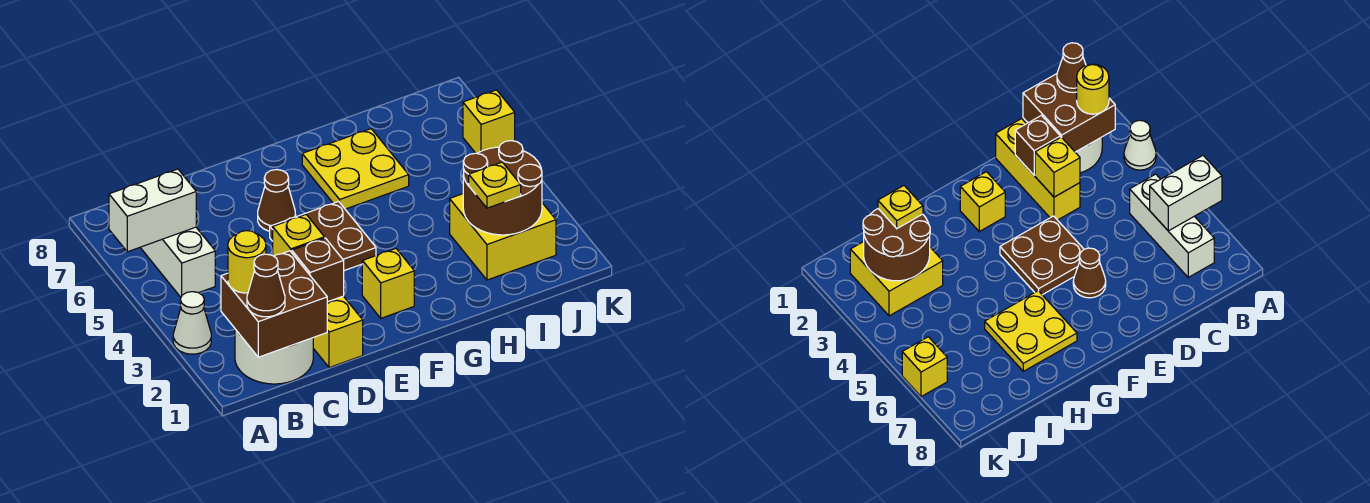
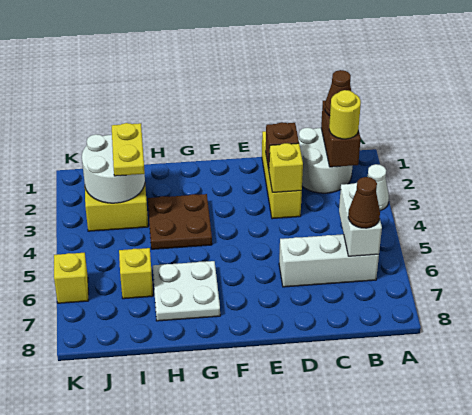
white brick A6:B6 level 2 -> white brick B5:B6 level 2
brown brick B1:C2 level 2 -> brown brick B1:B2 level 2
white brick B5:B7 level 1 -> white brick B6:D6 level 1
brown plate E4:F5 level 1 -> brown plate G3:H4 level 1
brown cone E6 level 1 -> brown cone B6 level 3
yellow brick F2 level 1 -> yellow brick I6 level 1
yellow plate G6:H7 level 1 -> white plate G6:H7 level 1
brown round brick I2:J3 level 2 -> white round brick I2:J3 level 2
yellow plate I2 level 3 -> yellow plate I2:I3 level 3

